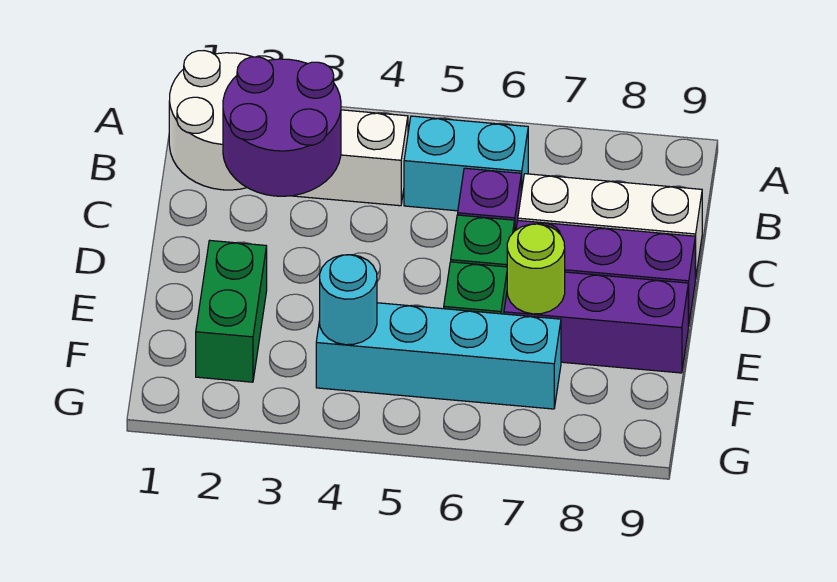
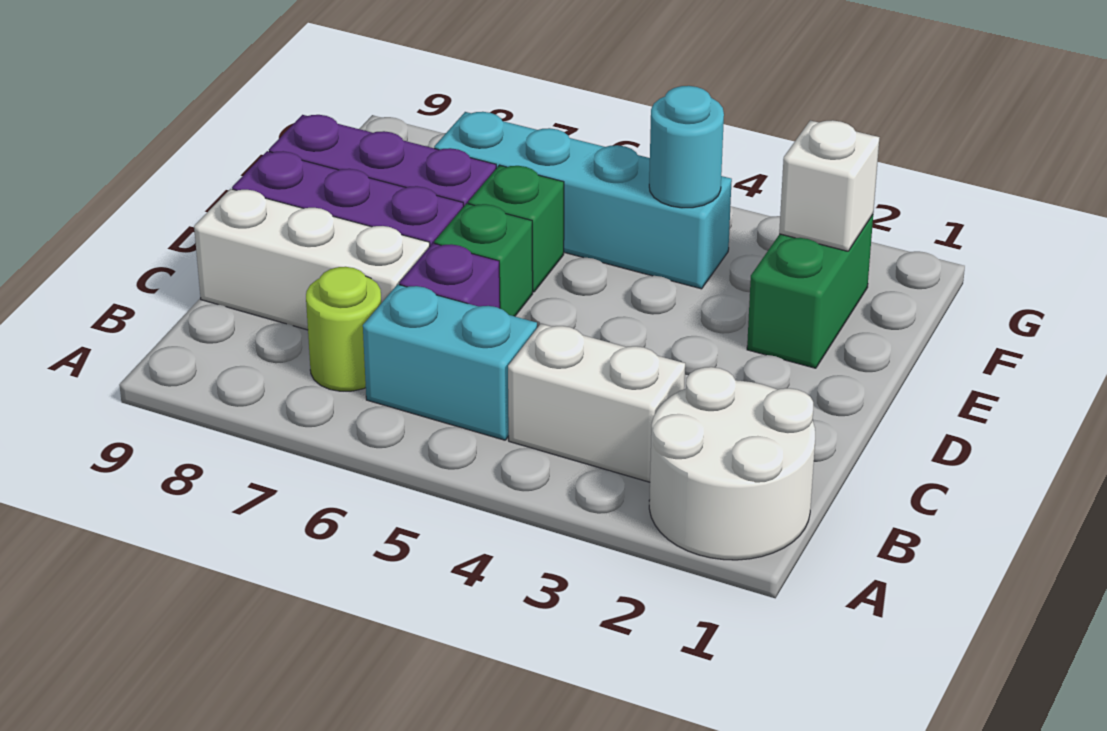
purple round brick B2:C3 level 2 -> none
lime round brick E7 level 2 -> lime round brick B7 level 1
none -> white brick F2 level 2

